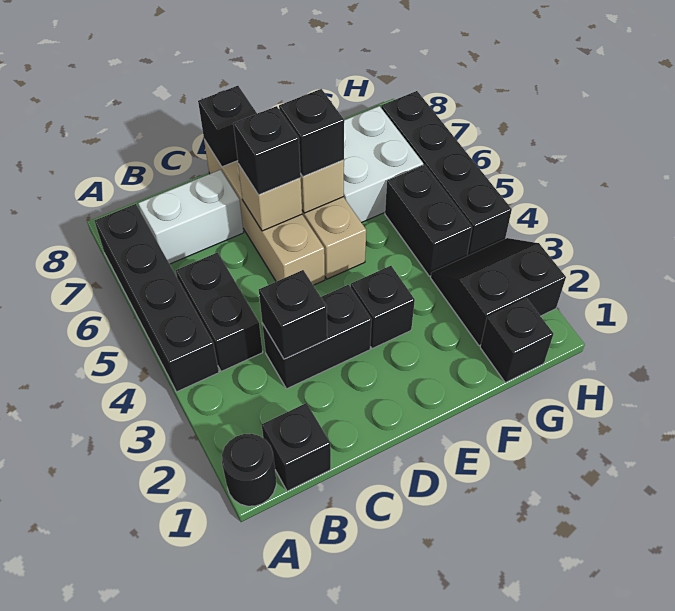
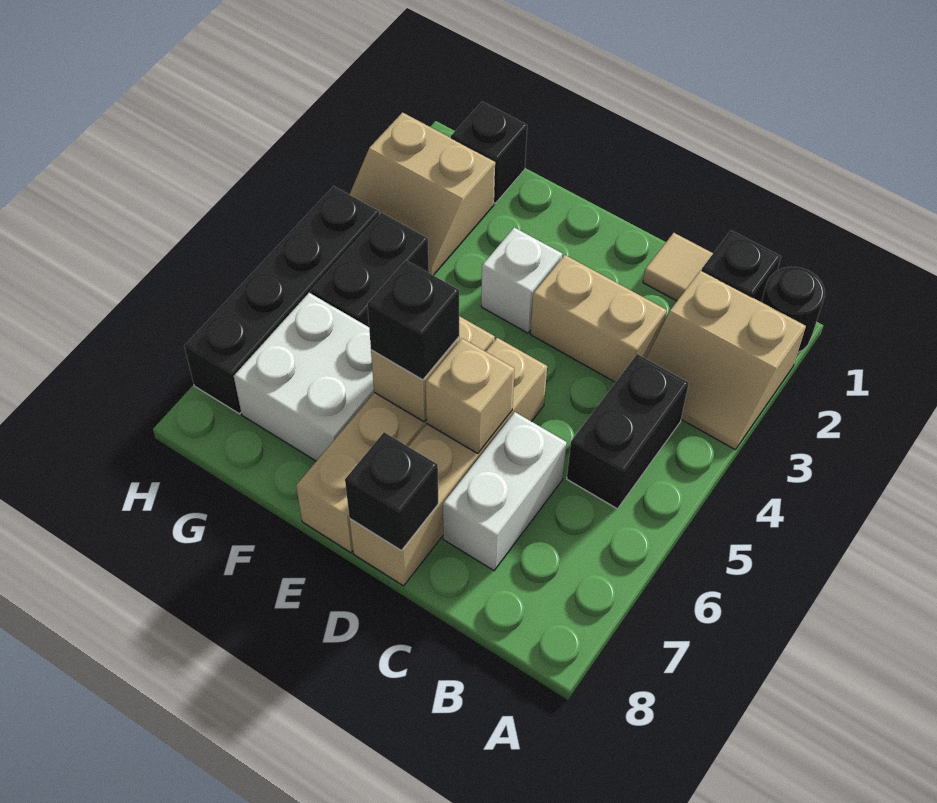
none -> tan slope A2:B3 level 1 top 2
black brick A4:A7 level 1 -> none
white brick B7:C7 level 1 -> white brick C6:C7 level 1
none -> tan tile C1 level 1
black brick C3:D3 level 1 -> tan brick C3:D3 level 1
black brick C3 level 2 -> none
black brick D6 level 3 -> none
black brick E3 level 1 -> white brick E3 level 1
black slope G2:H3 level 1 top 2 -> tan slope G2:H3 level 1 top 2

